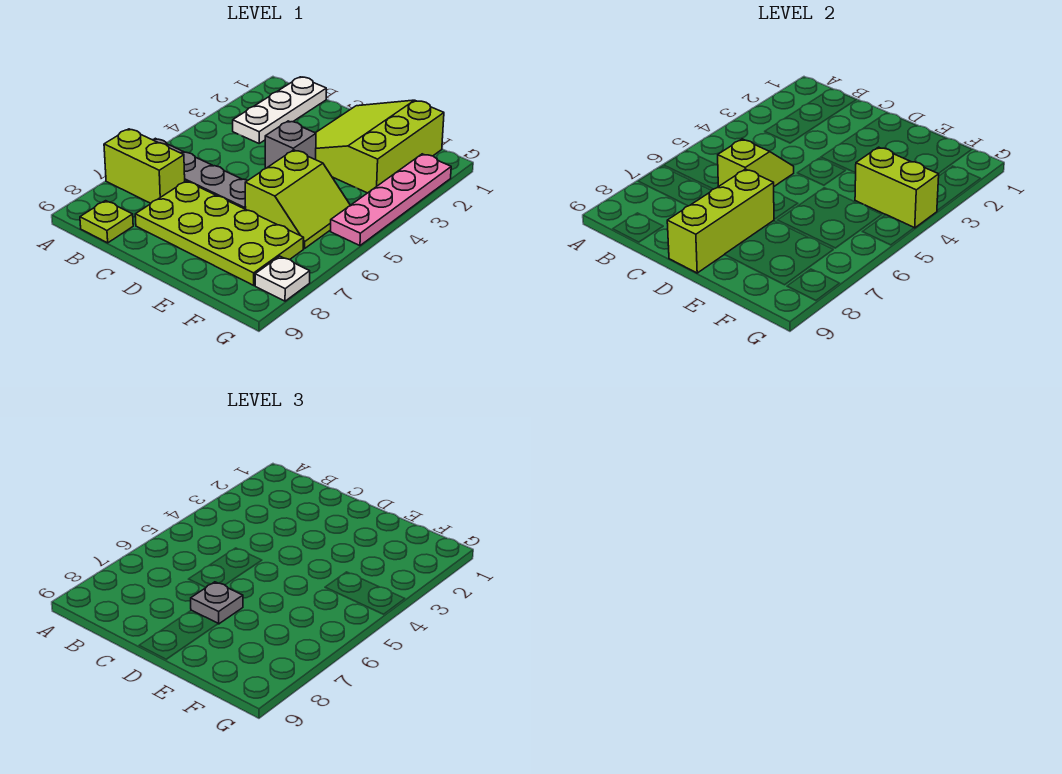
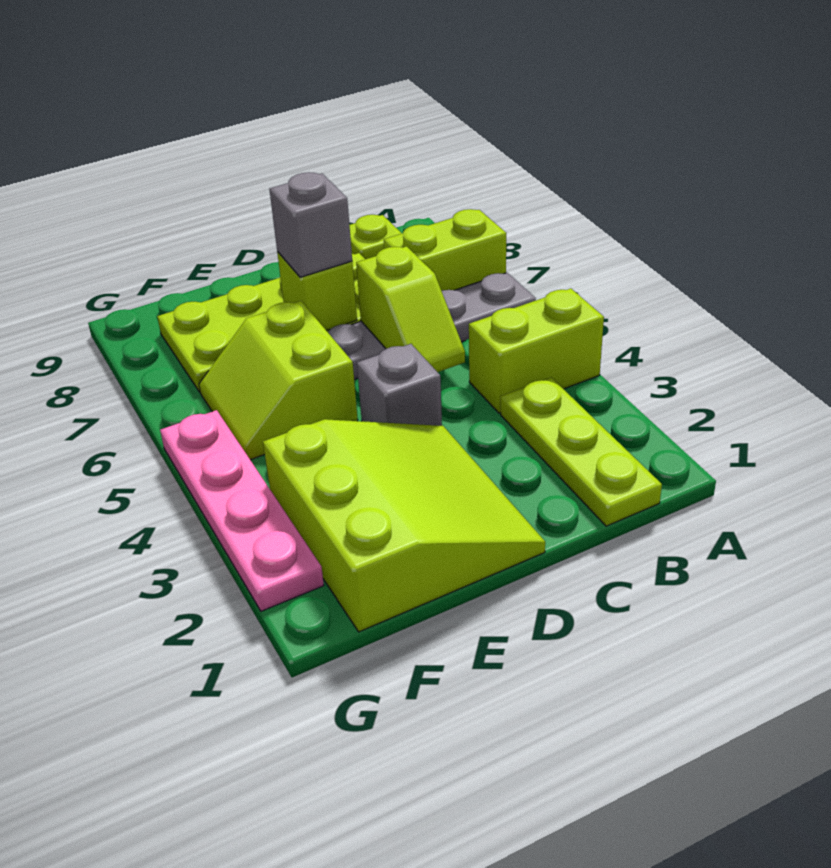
white plate B1:B3 level 1 -> lime plate B1:B3 level 1
lime brick D7:D9 level 2 -> lime brick D7 level 2
grey plate D7 level 3 -> grey brick D7 level 3
lime brick F4:G4 level 2 -> lime brick A4:B4 level 1
white plate G8 level 1 -> none

